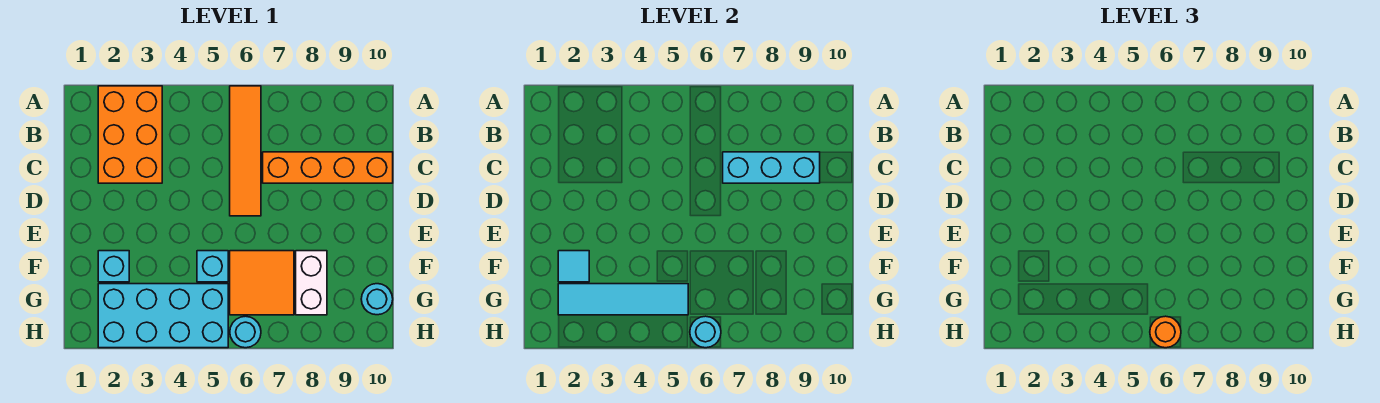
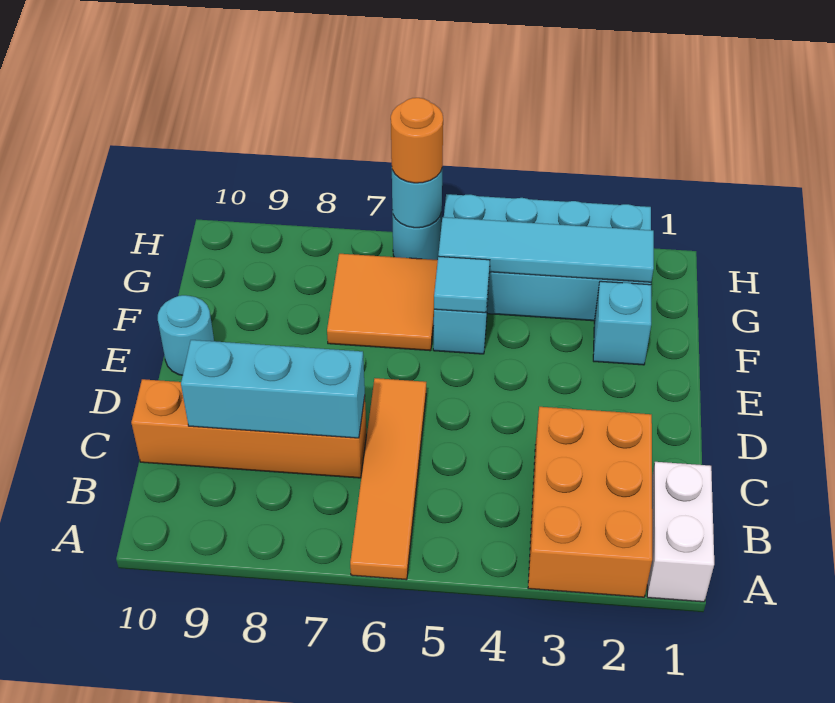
cyan tile F2 level 2 -> cyan tile F5 level 2
white brick F8:G8 level 1 -> white brick A1:B1 level 1
cyan round brick G10 level 1 -> cyan round brick E10 level 1

